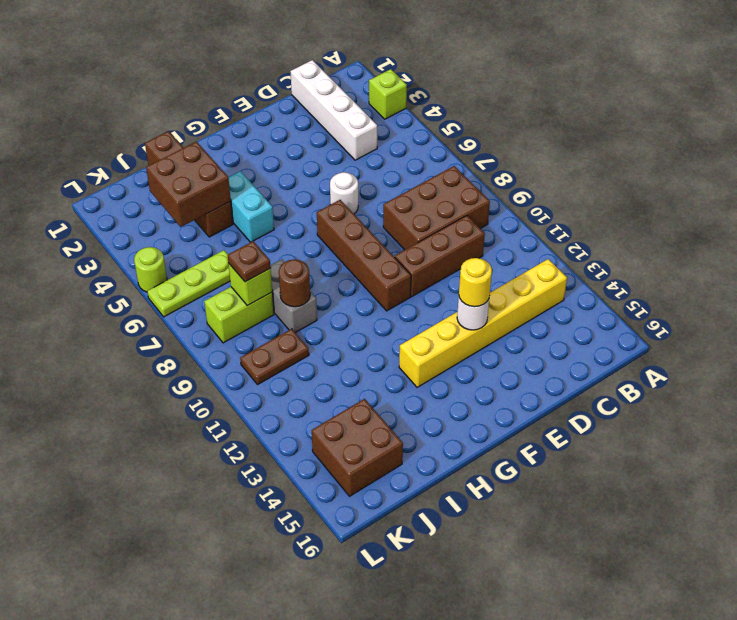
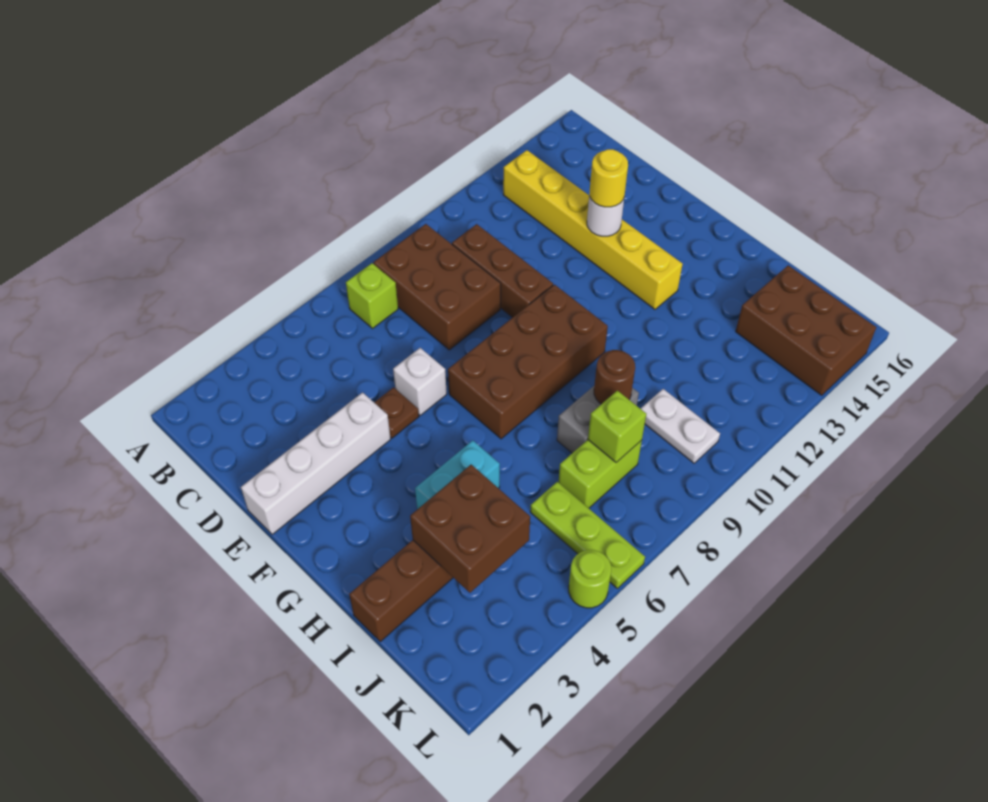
lime brick A3 level 1 -> lime brick B7 level 1
white brick C1:C4 level 1 -> white brick E1:E4 level 1
white round brick E6 level 1 -> white brick E6 level 1
brown brick F7:F10 level 1 -> brown brick F7:G10 level 1
lime brick J8:K8 level 1 -> lime brick J7:J8 level 1
brown plate J8 level 3 -> brown plate E5 level 1
brown plate J10:K10 level 1 -> white plate J10:K10 level 1
brown brick J14:K15 level 1 -> brown brick J14:L15 level 1

